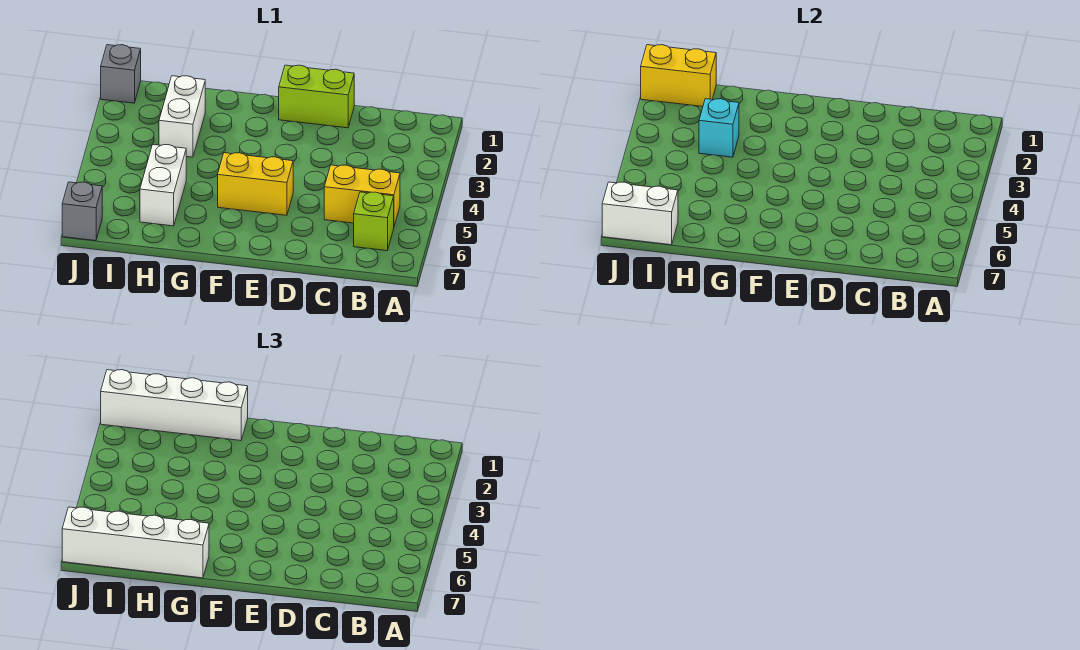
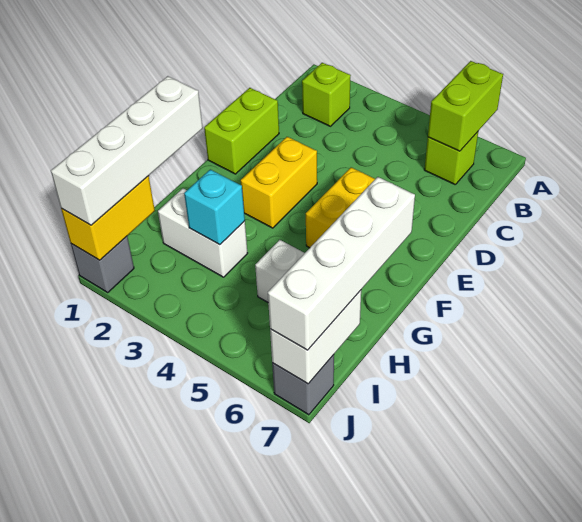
none -> lime brick A6:B6 level 2
none -> lime brick B2 level 1
yellow brick B5:C5 level 1 -> yellow brick E3:F3 level 1

